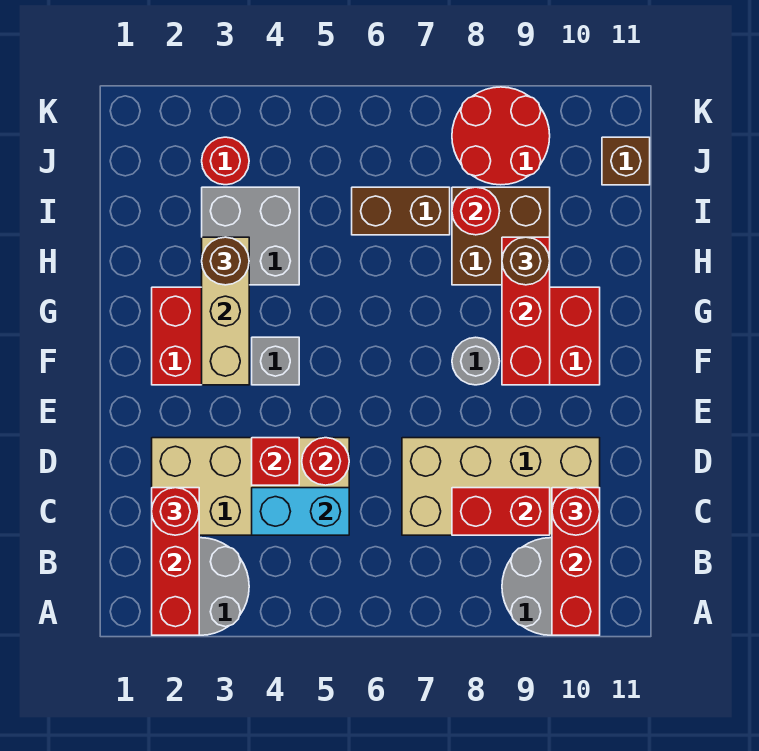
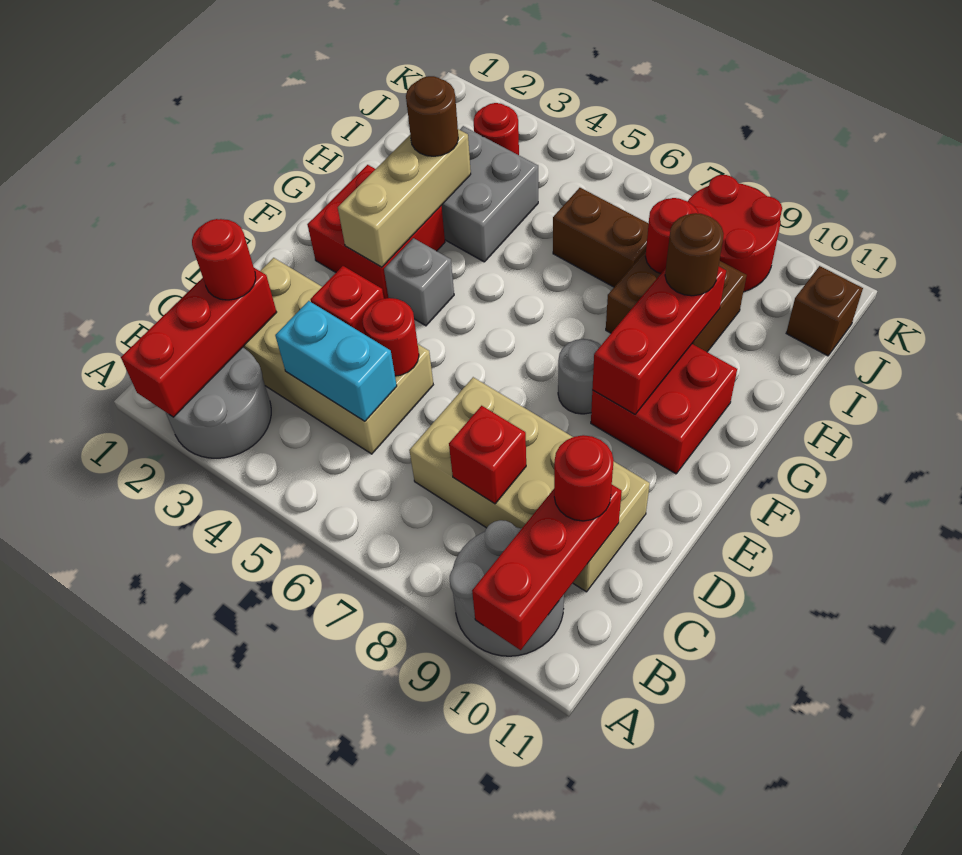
red brick C8:C9 level 2 -> red brick C8 level 2

